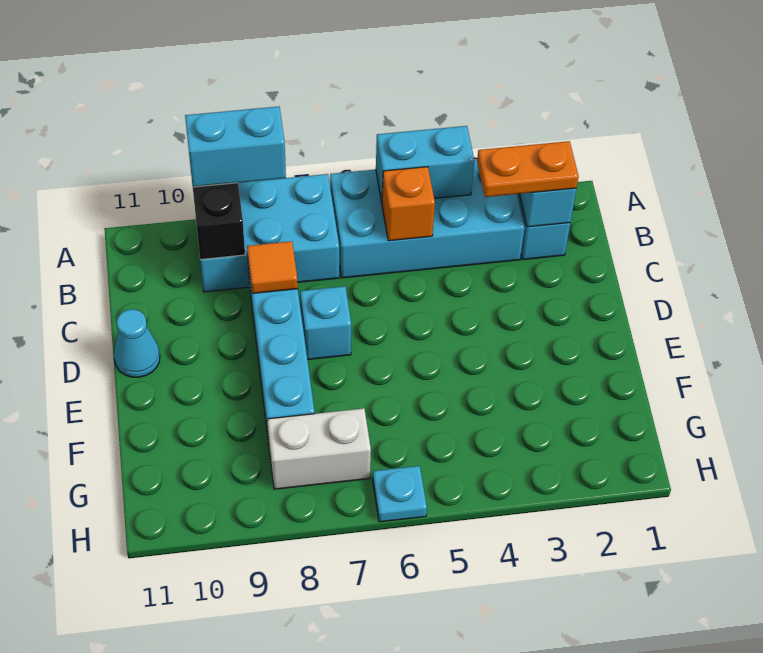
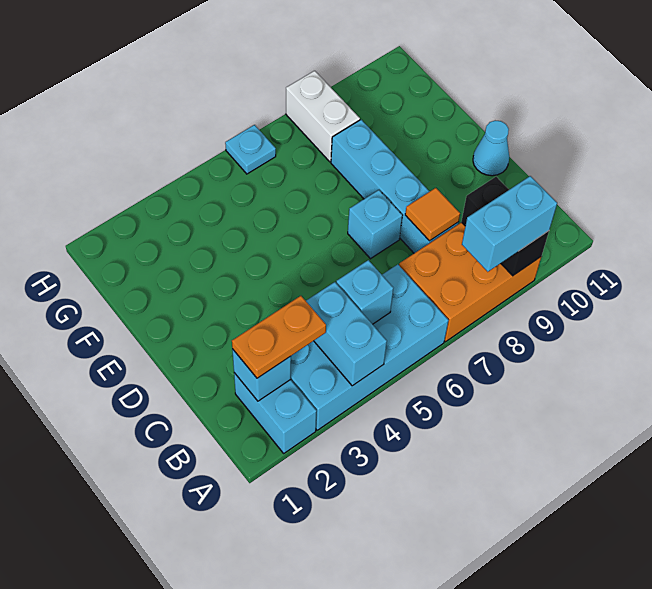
cyan brick A4:A5 level 2 -> cyan brick A4:B4 level 2
cyan brick A7:B9 level 1 -> orange brick A7:B9 level 1
orange brick B5 level 2 -> cyan brick B5 level 2
white brick G7:G8 level 1 -> white brick G8:H8 level 1

